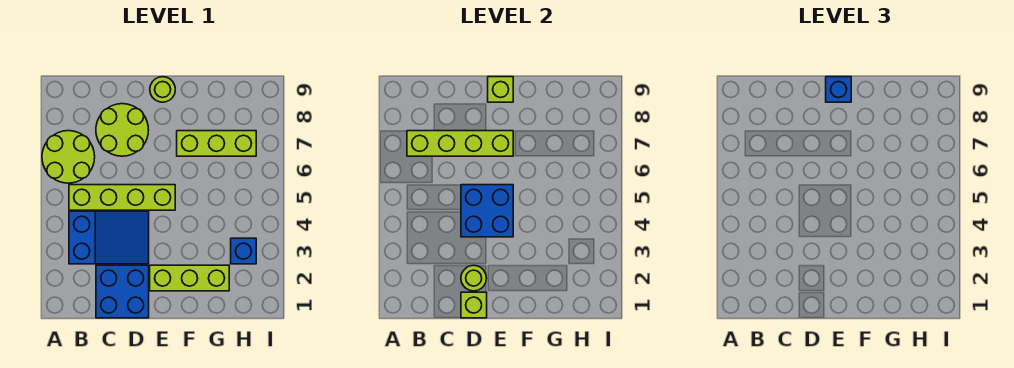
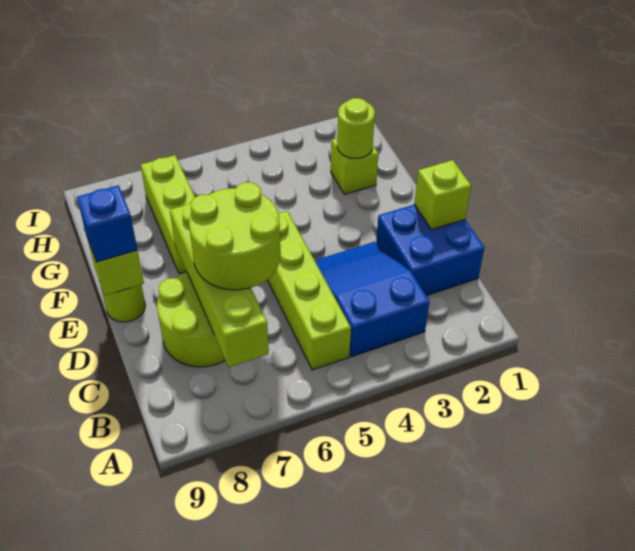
lime round brick A6:B7 level 1 -> lime round brick C6:D7 level 3
lime round brick D2 level 2 -> lime round brick G2 level 2
blue brick D4:E5 level 2 -> none
lime brick E2:G2 level 1 -> lime brick G2 level 1
blue brick H3 level 1 -> none

